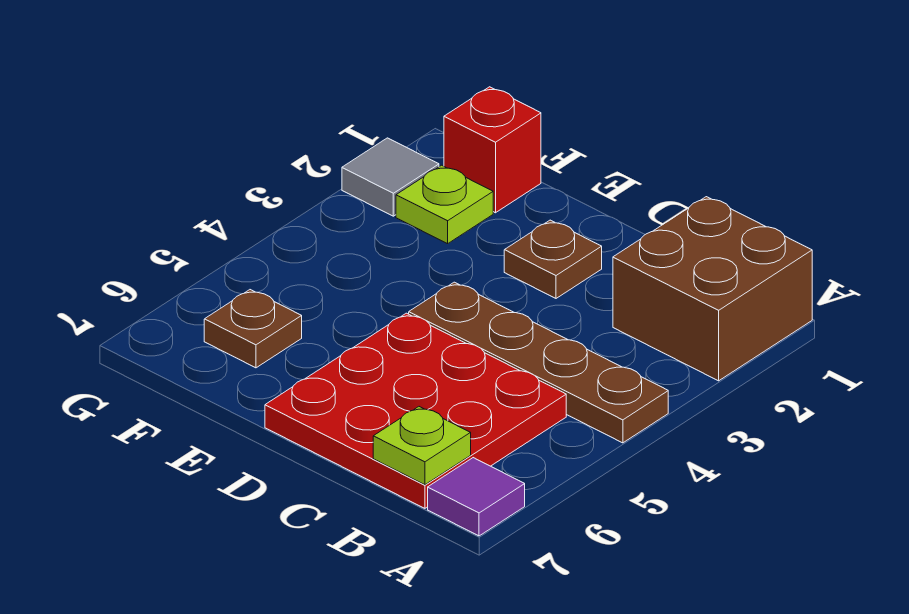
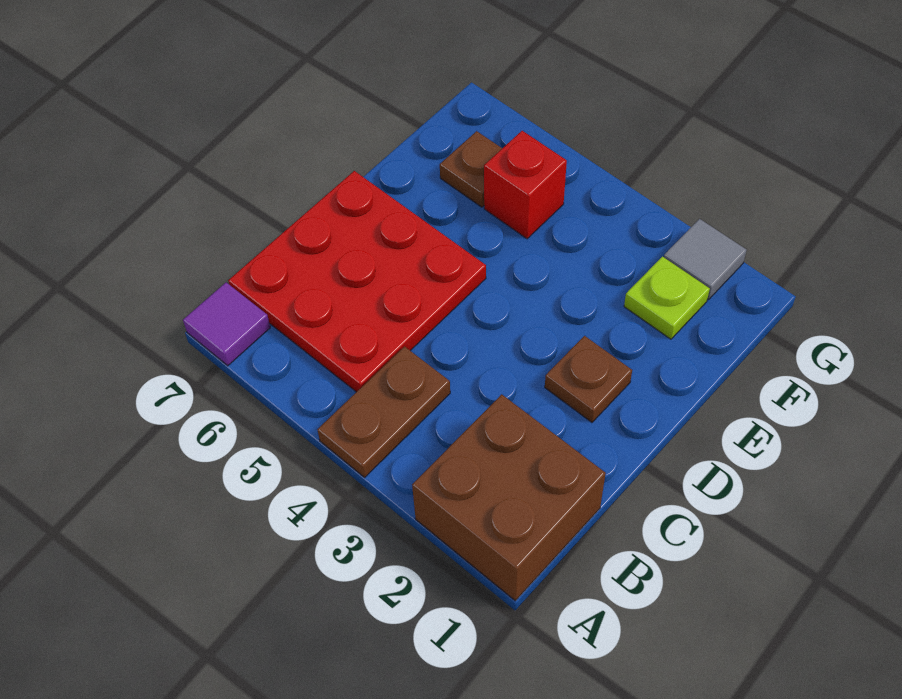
brown plate A4:D4 level 1 -> brown plate A4:B4 level 1
lime plate B7 level 2 -> none
red brick F1 level 1 -> red brick F5 level 1

